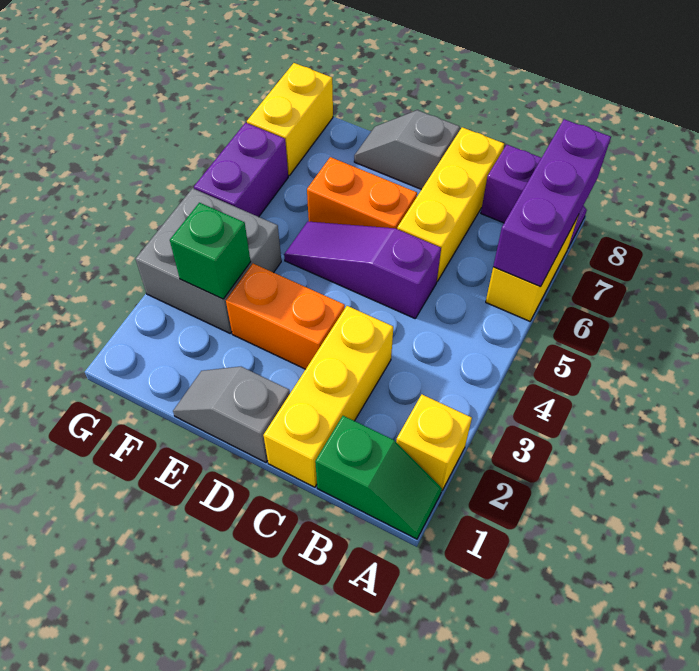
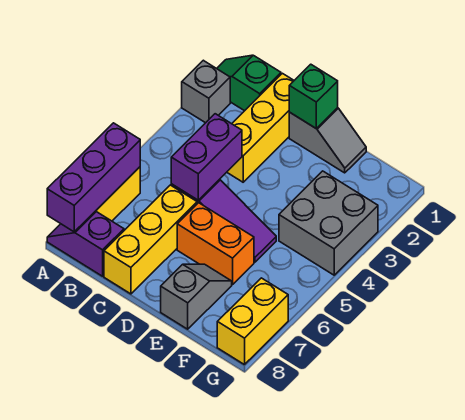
yellow brick A2 level 1 -> grey brick A2 level 1
orange brick D3:E3 level 1 -> none
grey slope D8:E8 level 1 top D -> grey slope E7:E8 level 1 top 8
green brick F3 level 2 -> green brick D1 level 2
purple brick G5:G6 level 1 -> purple brick C4:C5 level 2

